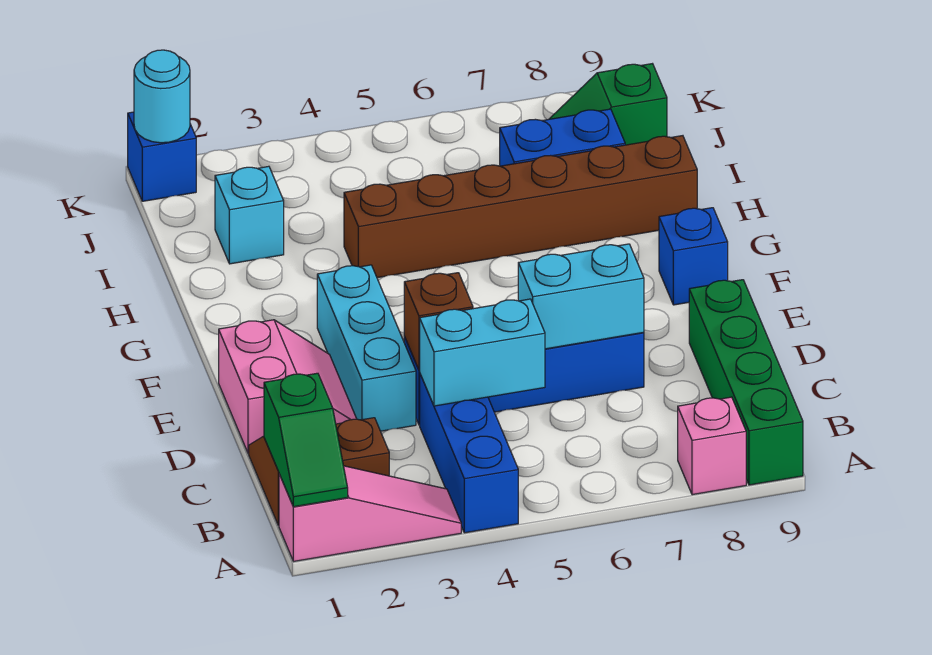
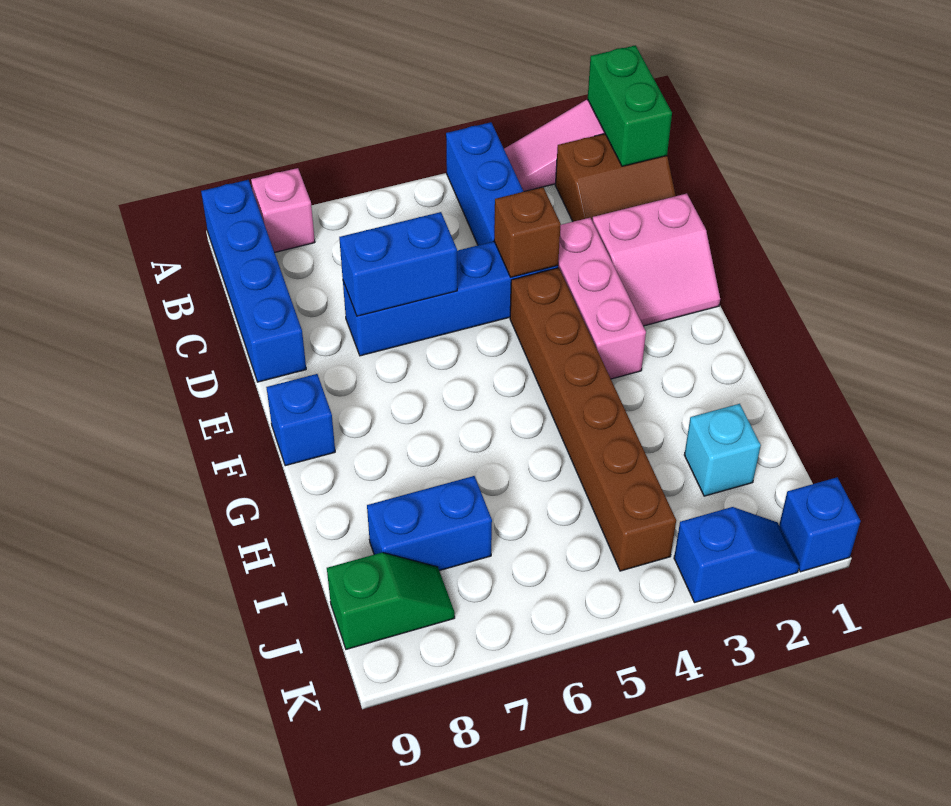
green slope A1:B1 level 2 top B -> green brick A1:B1 level 2
green brick A9:D9 level 1 -> blue brick A9:D9 level 1
cyan brick C4:C5 level 2 -> none
pink slope D1:E2 level 1 top 1 -> pink slope D1:E2 level 1 top D
cyan brick D3:F3 level 1 -> pink brick D3:F3 level 1
cyan brick D6:D7 level 2 -> blue brick D6:D7 level 2
brown brick H4:H9 level 1 -> brown brick E4:J4 level 1
cyan round brick K1 level 2 -> none
none -> blue slope K2:K3 level 1 top 3

